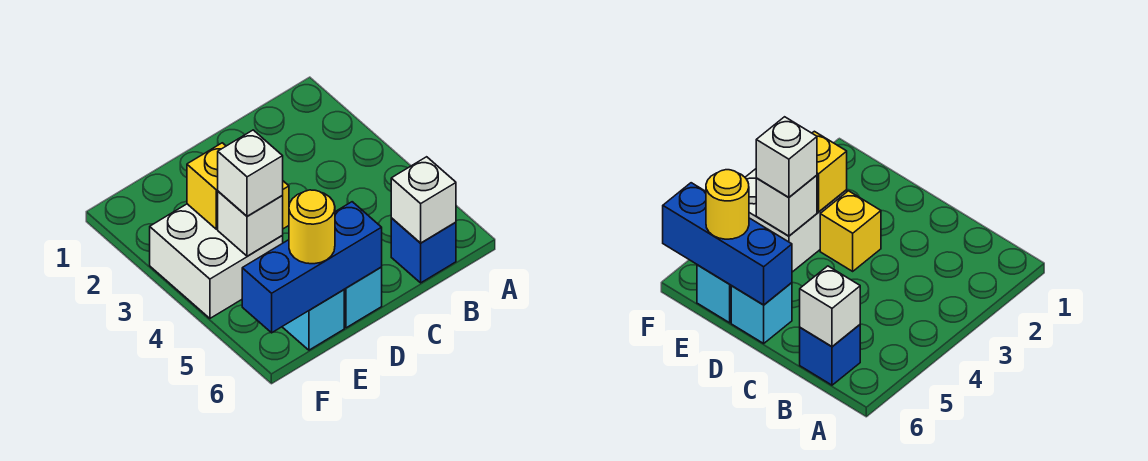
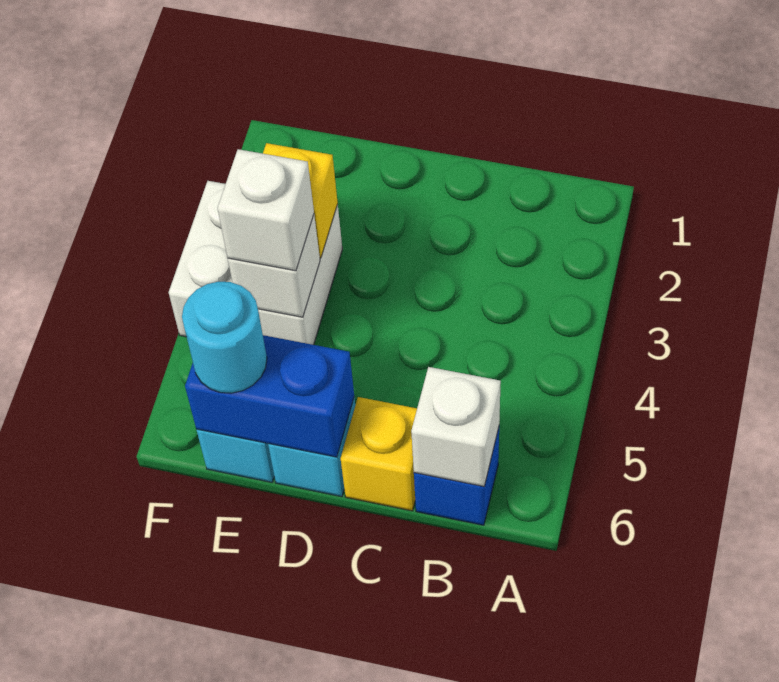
yellow brick D3 level 1 -> yellow brick C6 level 1
blue brick D6:F6 level 2 -> blue brick D6:E6 level 2
yellow round brick E6 level 3 -> cyan round brick E6 level 3

